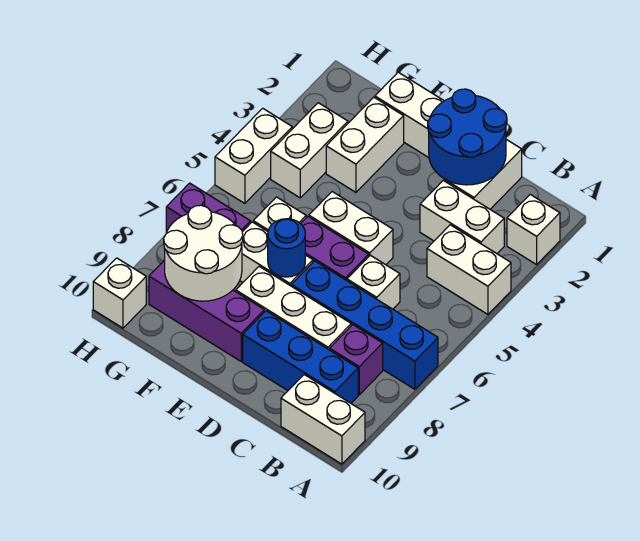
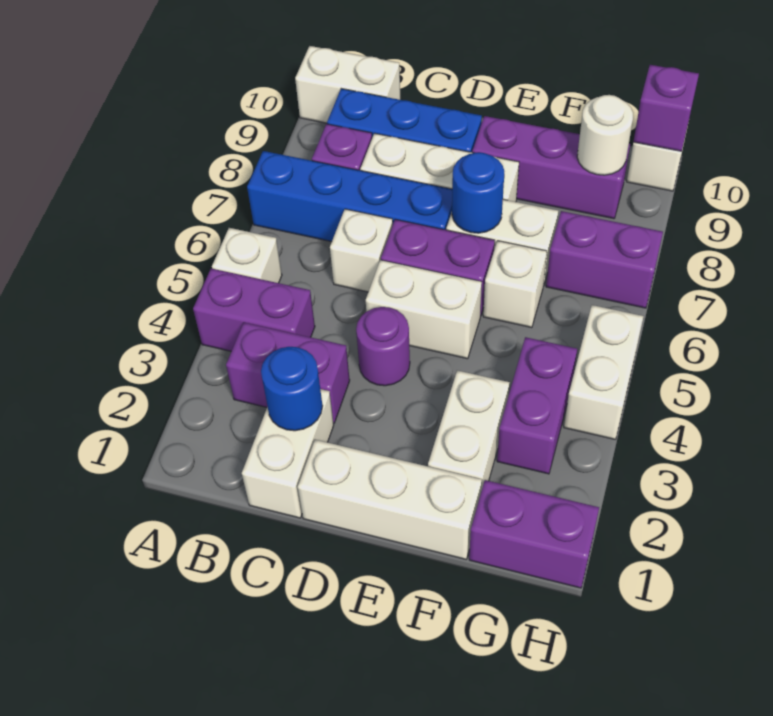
white brick A2 level 1 -> white brick A5 level 1
white brick A4:B4 level 1 -> purple brick A4:B4 level 1
white brick B3:C3 level 1 -> purple brick B3:C3 level 1
blue round brick C1:D2 level 2 -> blue round brick C2 level 2
none -> purple round brick D4 level 1
white round brick F8:G9 level 2 -> white round brick G9 level 2
none -> purple brick G1:H1 level 1
white brick G3:G4 level 1 -> purple brick G3:G4 level 1
none -> purple brick H10 level 2

